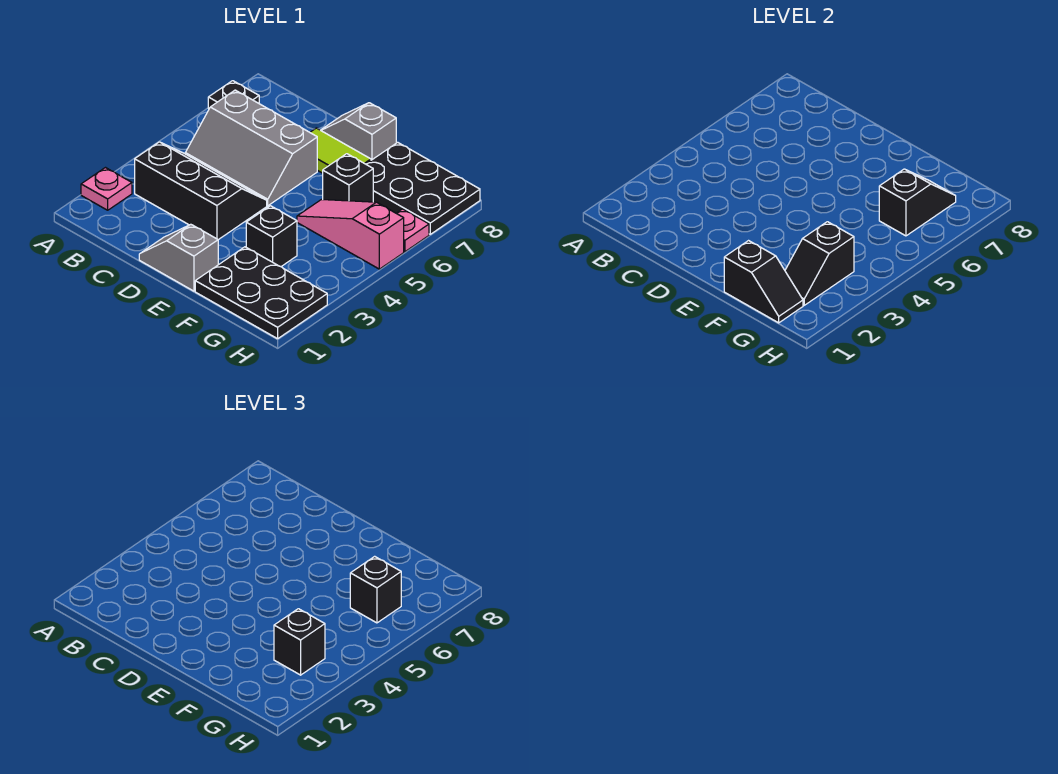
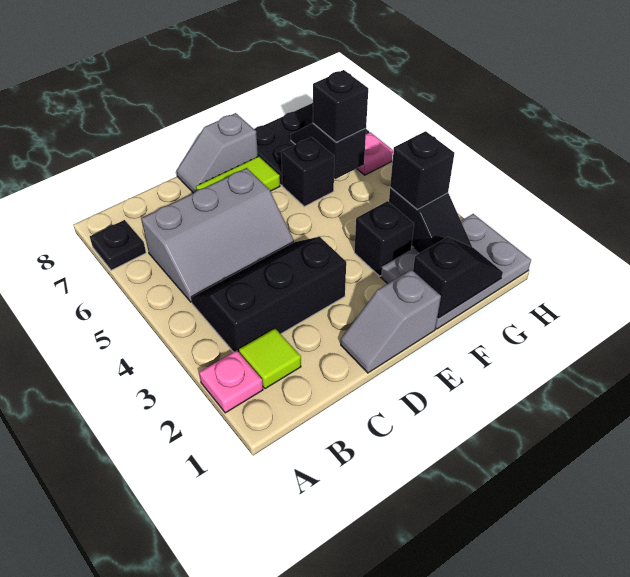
none -> lime tile B2 level 1
black plate F1:H2 level 1 -> grey plate F1:H2 level 1
pink slope F5:H5 level 1 top H -> none

